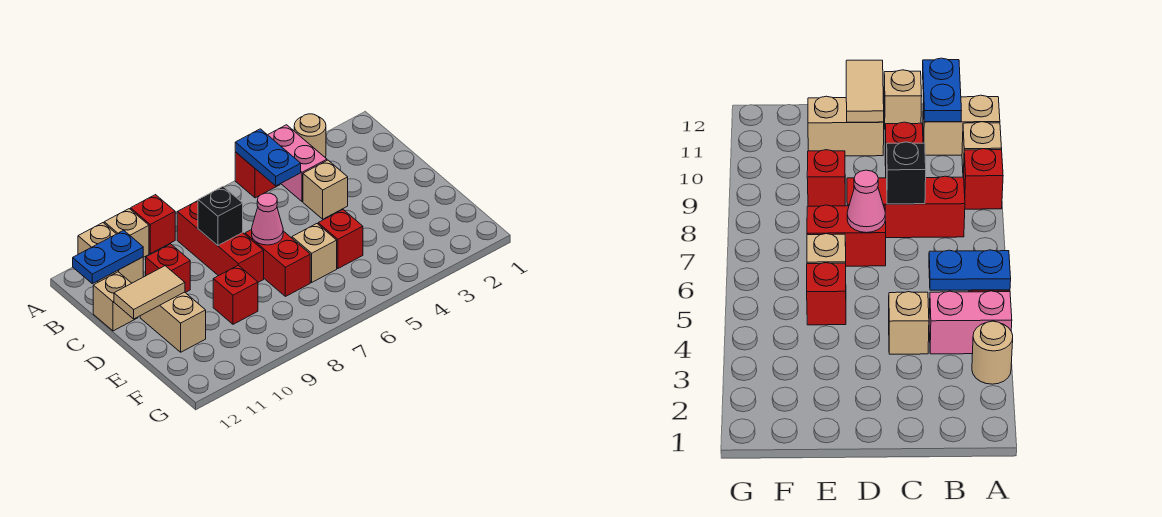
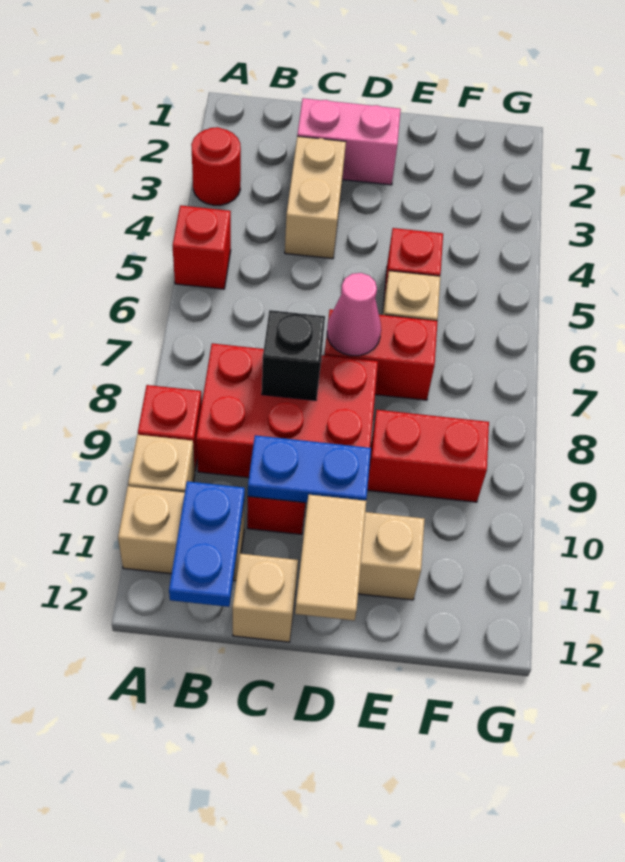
tan round brick A3 level 1 -> red round brick A3 level 1
pink brick A4:B4 level 1 -> pink brick C2:D2 level 1
blue plate A5:B5 level 2 -> blue plate C10:D10 level 2
red brick B8:D8 level 1 -> red brick B8:D9 level 1
tan brick C4 level 1 -> tan brick C3:C4 level 1
red brick E9 level 1 -> red brick E9:F9 level 1

